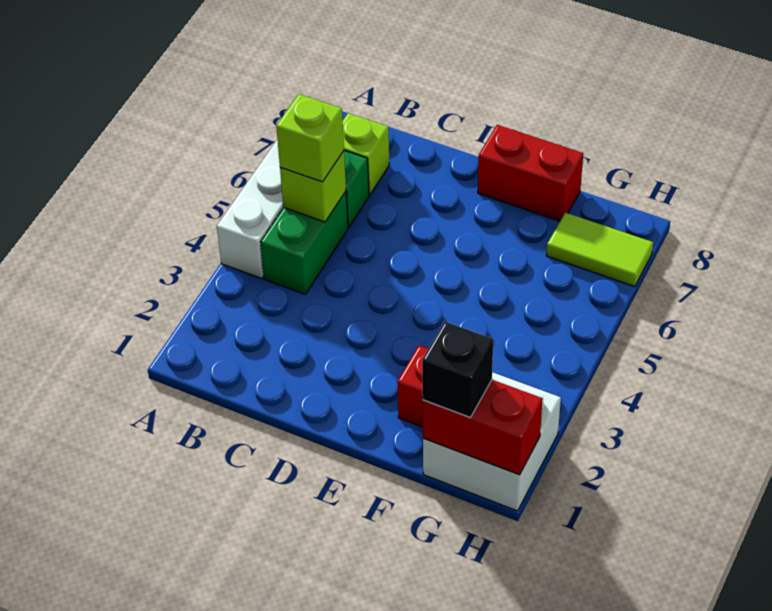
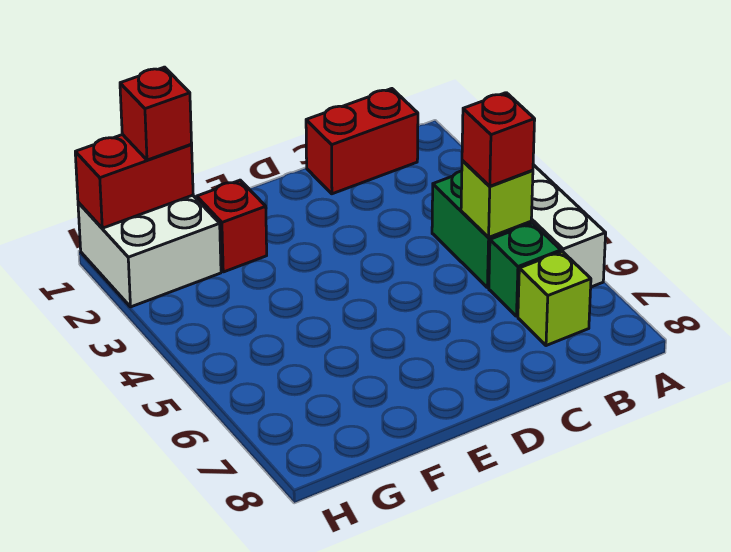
lime brick B5 level 3 -> red brick B5 level 3
red brick E8:F8 level 1 -> red brick B1:C1 level 1
black brick G1 level 3 -> red brick G1 level 3
lime tile G7:H7 level 1 -> none

